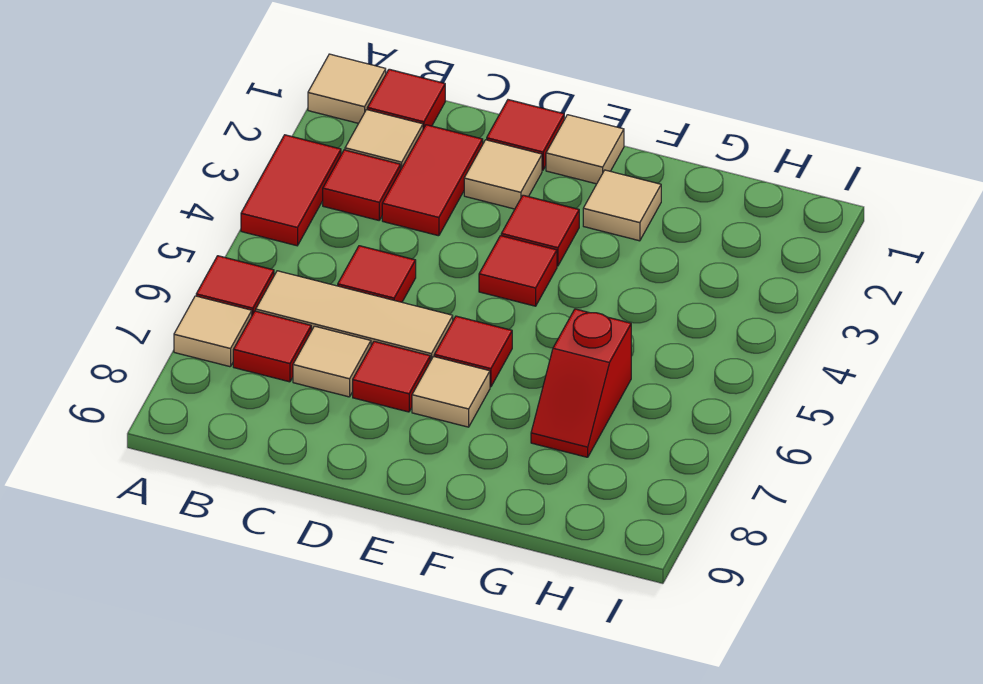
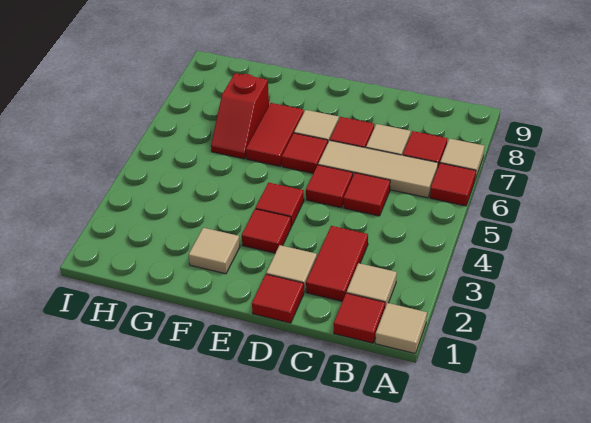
red tile A3:A4 level 1 -> red tile F6:F7 level 1
red tile B3 level 1 -> red tile D5 level 1
tan tile E1 level 1 -> none
red slope G6:G7 level 1 top 6 -> red slope G6:G7 level 1 top 7

